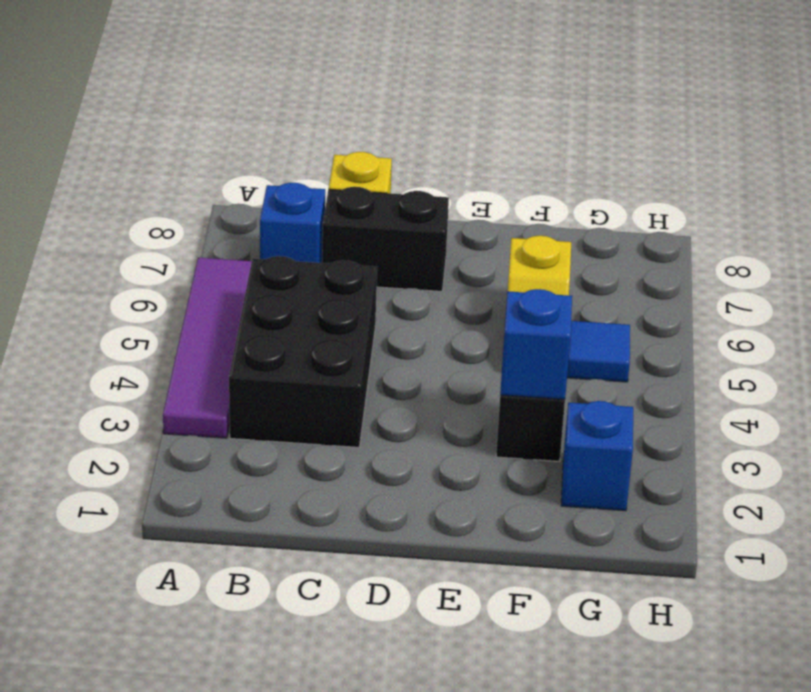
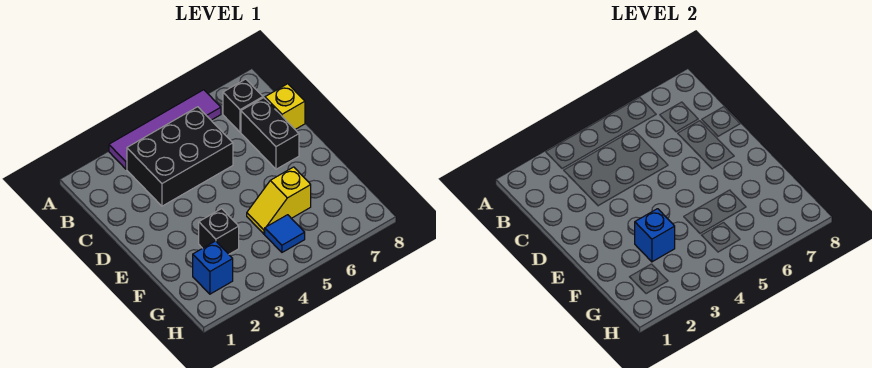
blue brick B7 level 1 -> black brick B7 level 1

